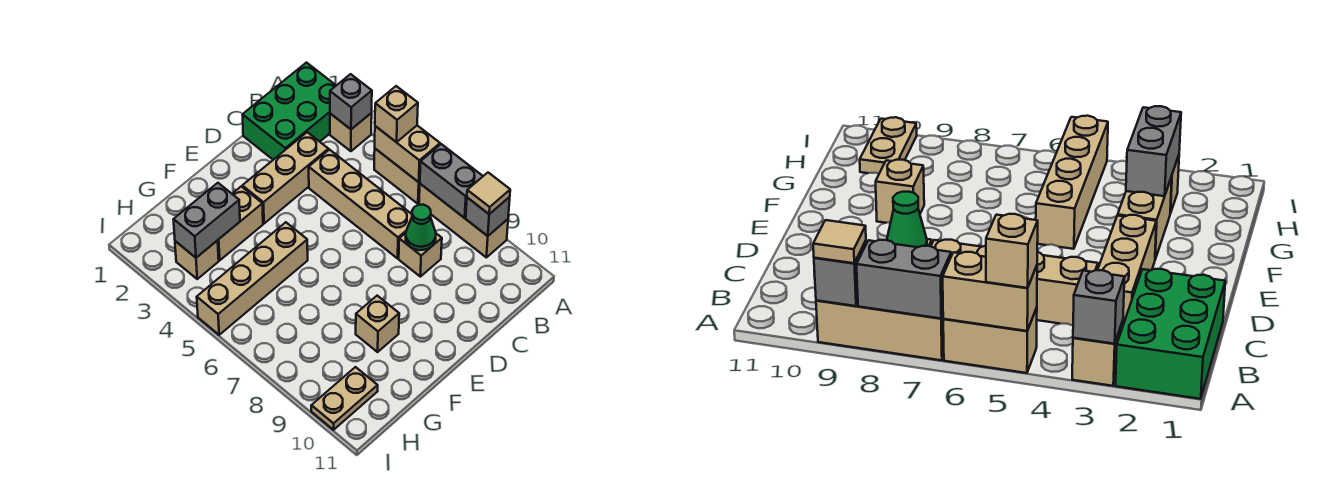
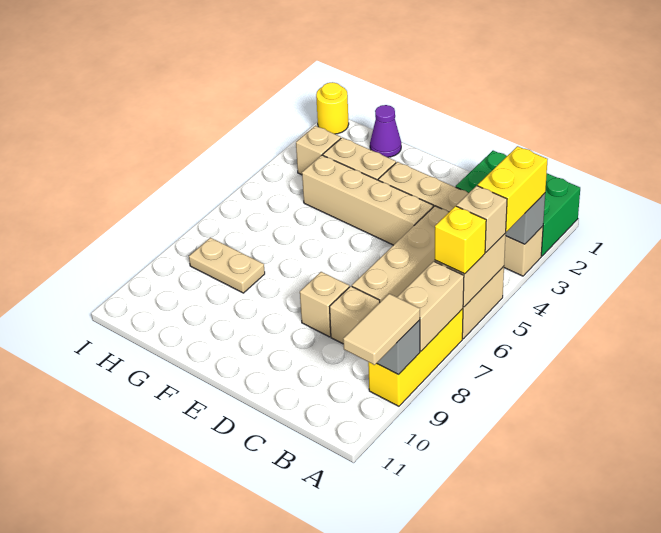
none -> yellow brick A3:A4 level 3
none -> yellow brick A6 level 3
tan brick A7:A9 level 1 -> yellow brick A7:A9 level 1
grey brick A7:A8 level 2 -> tan brick A7:A8 level 2
tan tile A9 level 3 -> tan tile A9:A10 level 3
green cone C8 level 2 -> none
tan brick F5:I5 level 1 -> tan brick D4:G4 level 1
tan brick F9 level 1 -> tan brick D8 level 1
none -> purple cone G1 level 1
grey brick G3:H3 level 2 -> none
tan plate H10:I10 level 1 -> tan plate G8:H8 level 1
none -> yellow round brick I1 level 1

